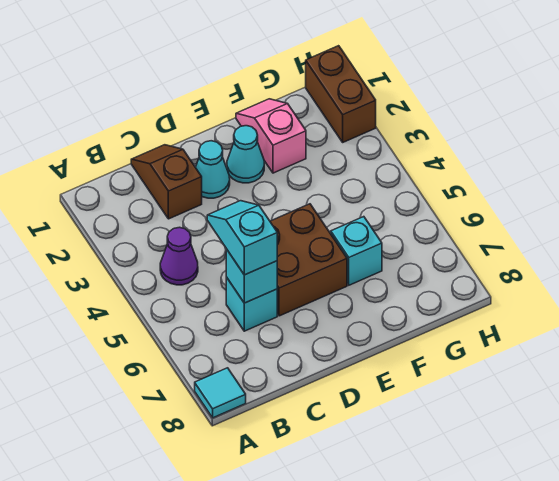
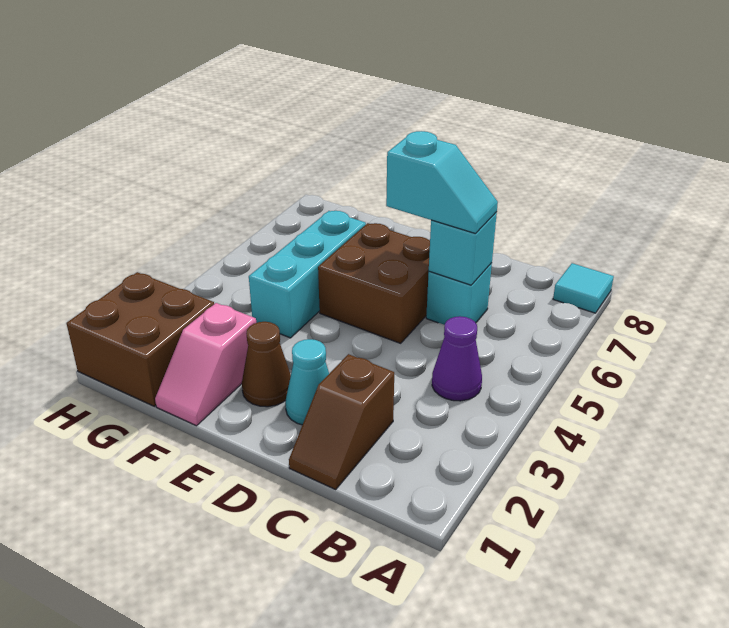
cyan slope C5:C6 level 3 top 6 -> cyan slope C6:D6 level 3 top D
cyan cone E2 level 1 -> brown cone E2 level 1
cyan brick F6 level 1 -> cyan brick F4:F6 level 1
brown brick H1:H2 level 1 -> brown brick G1:H2 level 1

